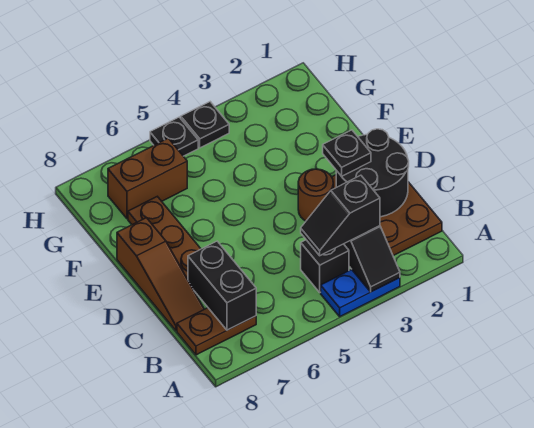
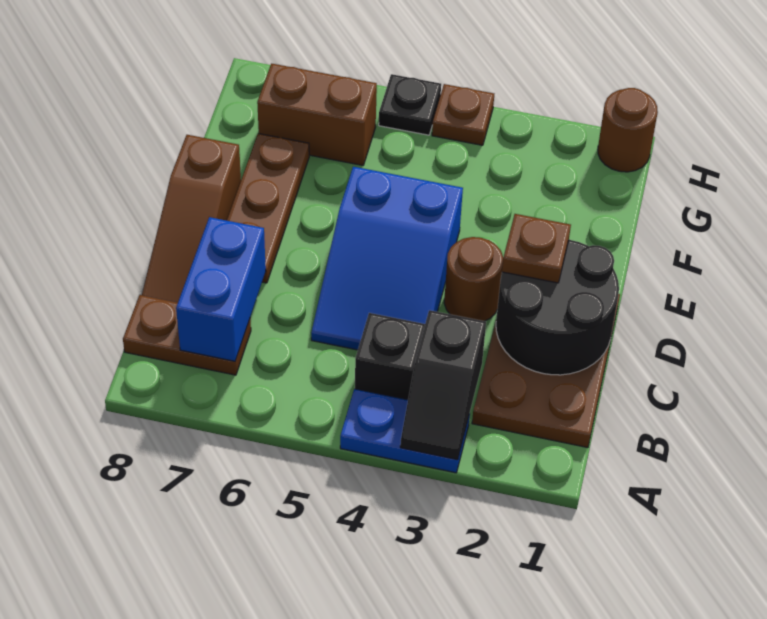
black slope B3:B4 level 3 top 3 -> none
black brick B7:C7 level 2 -> blue brick B7:C7 level 2
none -> blue slope C4:E5 level 1 top E
black plate D2 level 3 -> brown plate D2 level 3
none -> brown round brick H1 level 1
black plate H4 level 1 -> brown plate H4 level 1

